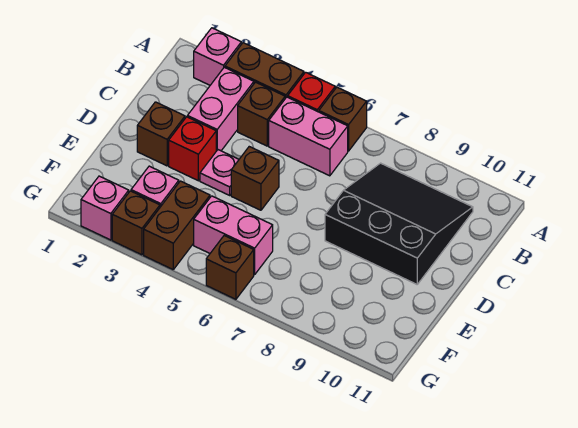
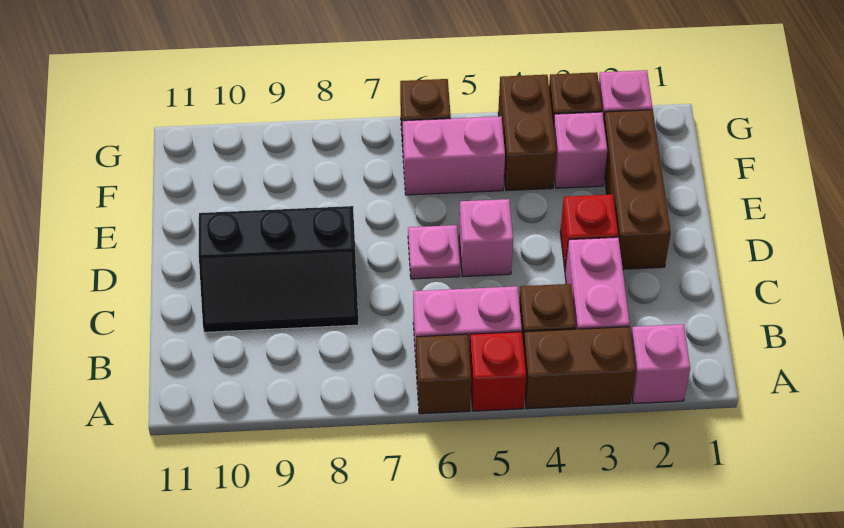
black slope B8:D10 level 1 top D -> black slope C8:D10 level 1 top D
brown brick D2 level 1 -> brown brick D2:F2 level 1
pink plate D4 level 1 -> pink plate D6 level 1
brown brick D5 level 1 -> pink brick D5 level 1

